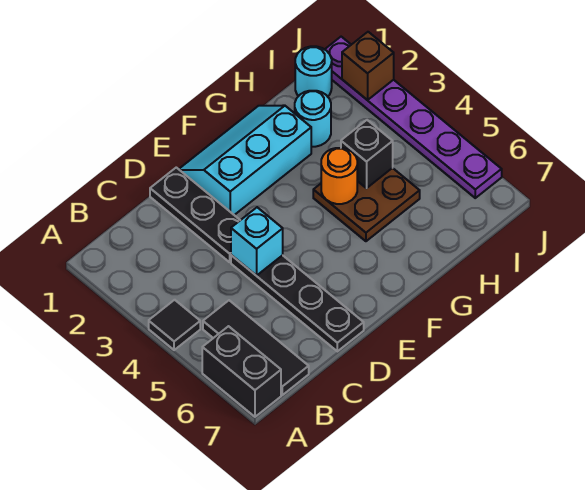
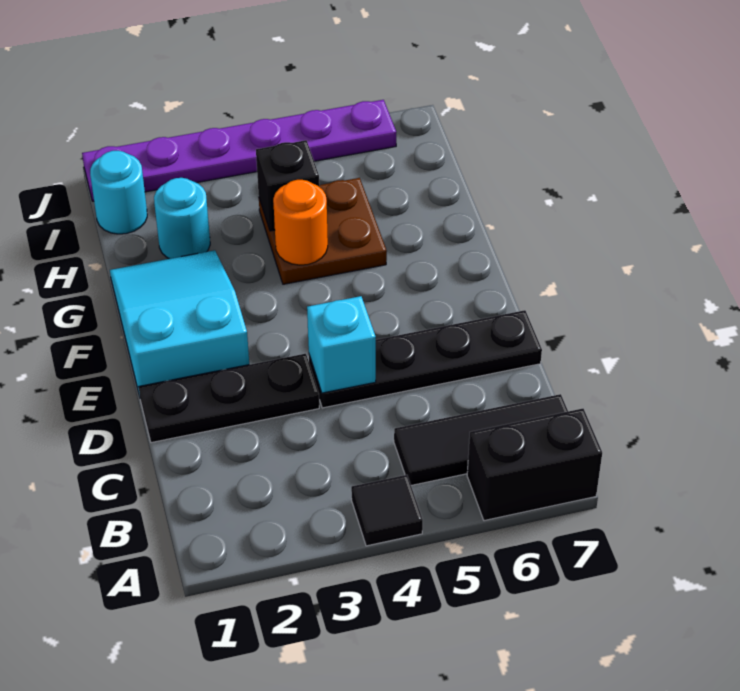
cyan slope E1:G2 level 1 top 2 -> cyan slope E1:G2 level 1 top E
brown brick J2 level 2 -> none

